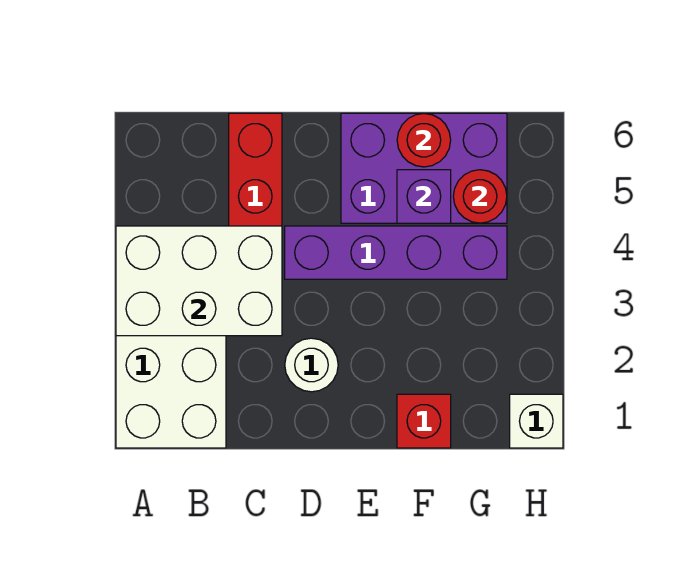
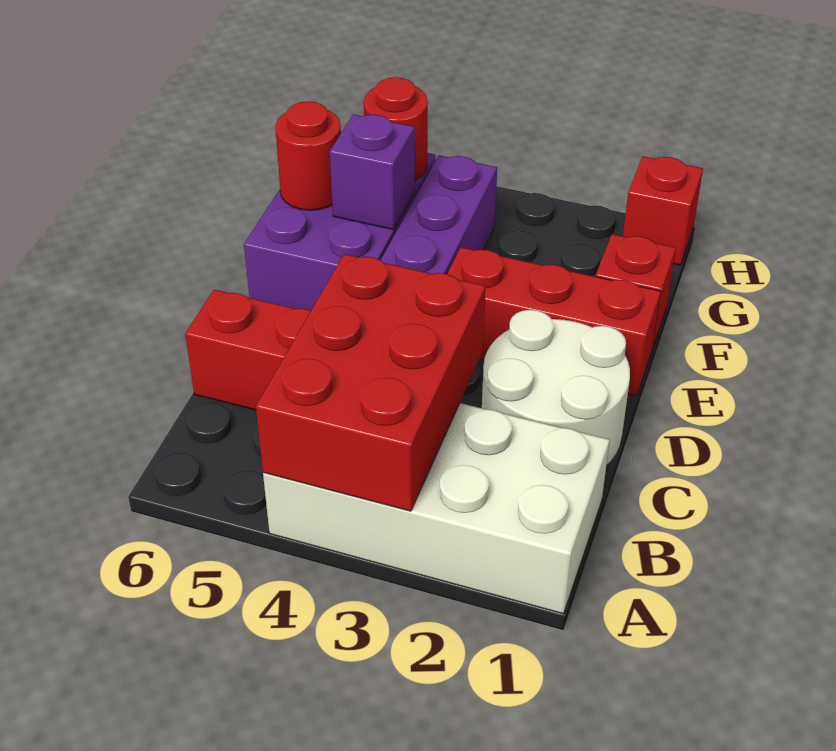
white brick A3:C4 level 2 -> red brick A3:C4 level 2
white round brick D2 level 1 -> white round brick C1:D2 level 1
none -> red brick E1:E3 level 1
white brick H1 level 1 -> red brick H1 level 1

